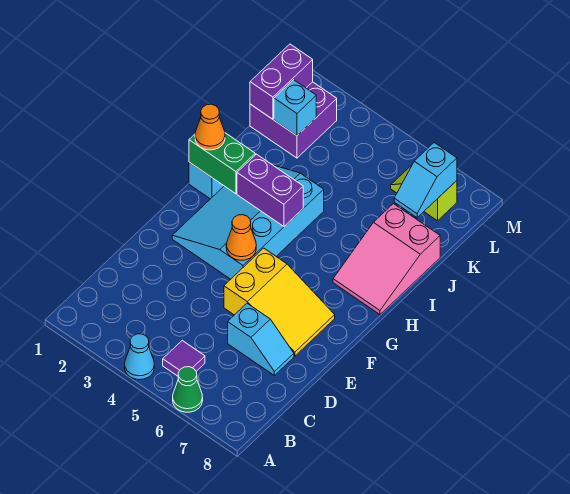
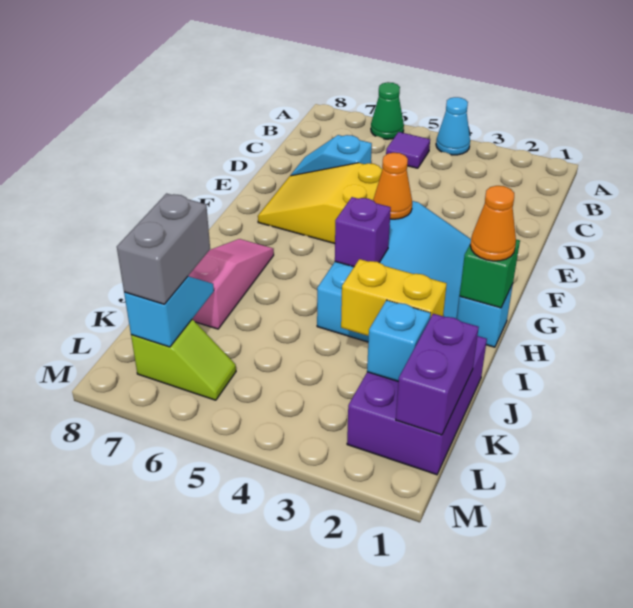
green brick H1:H2 level 2 -> green brick H1 level 2
purple brick H3:H4 level 2 -> purple brick H4 level 2
pink slope H7:J8 level 1 top J -> pink slope H7:J7 level 1 top J
none -> yellow brick J2:J3 level 2
purple brick K1:L2 level 1 -> purple brick J1:L2 level 1
none -> grey brick K7:L7 level 3

